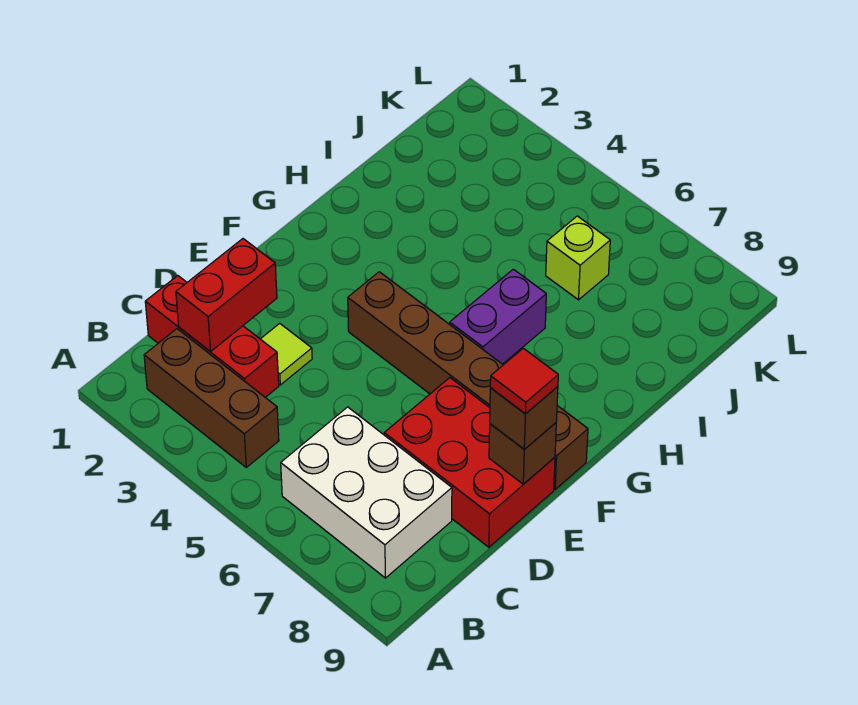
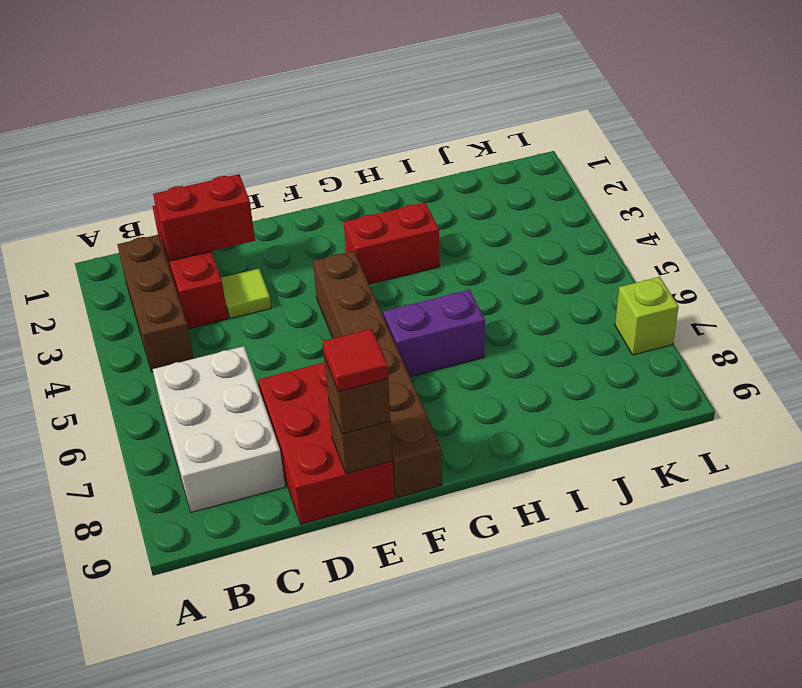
none -> red brick G3:H3 level 1
lime brick J6 level 1 -> lime brick L7 level 1

